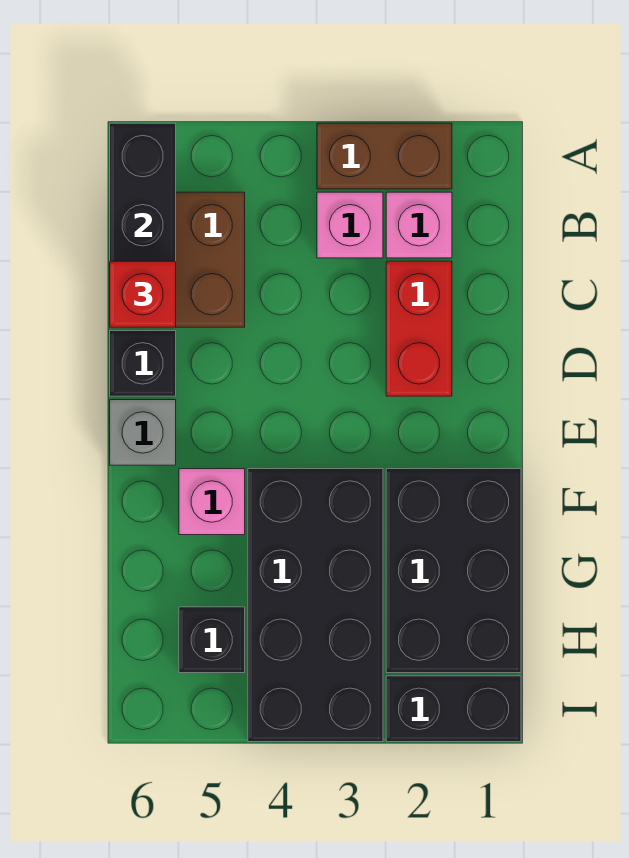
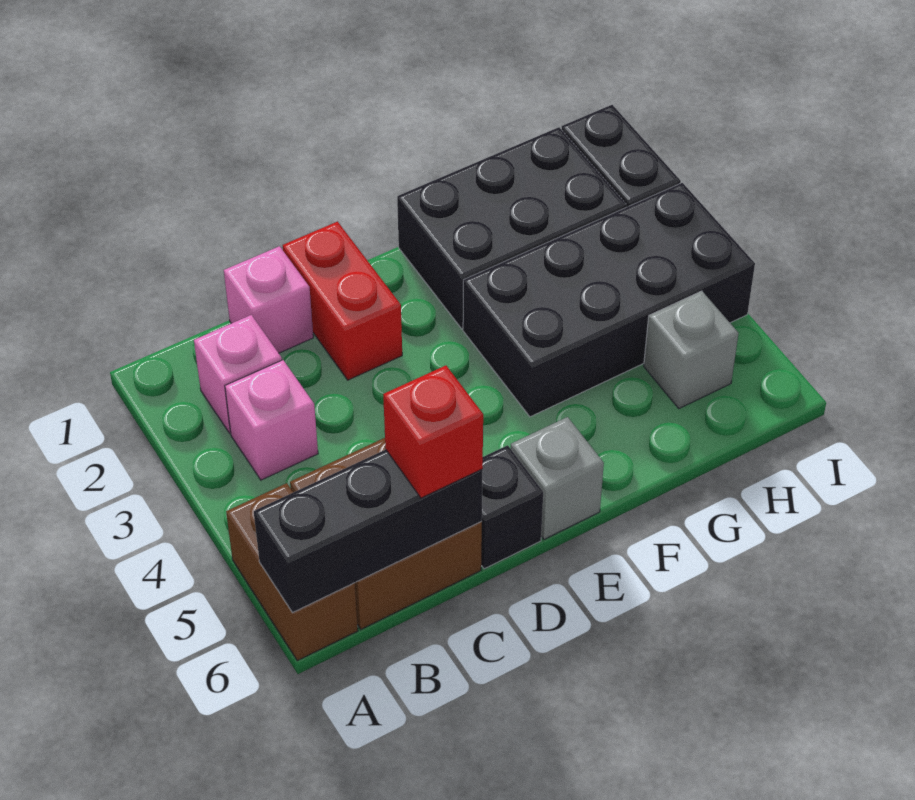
brown brick A2:A3 level 1 -> brown brick A5:A6 level 1
red brick C2:D2 level 1 -> red brick D1:D2 level 1
pink brick F5 level 1 -> pink brick C1 level 1
black brick H5 level 1 -> grey brick H5 level 1

